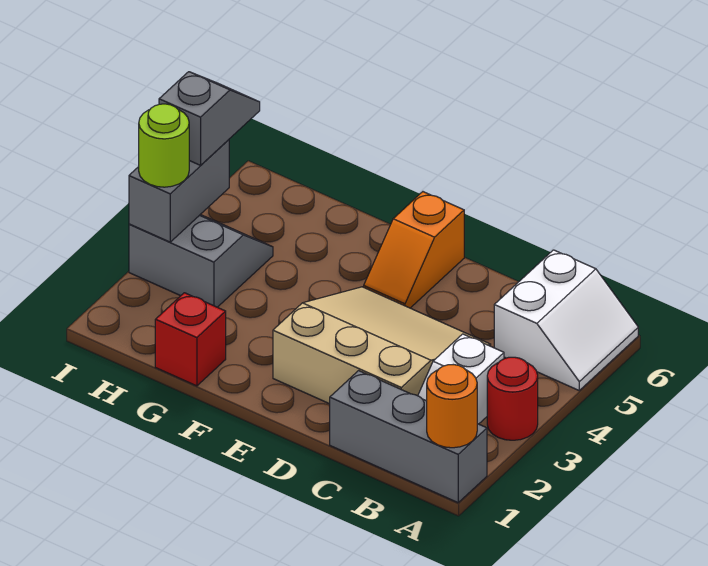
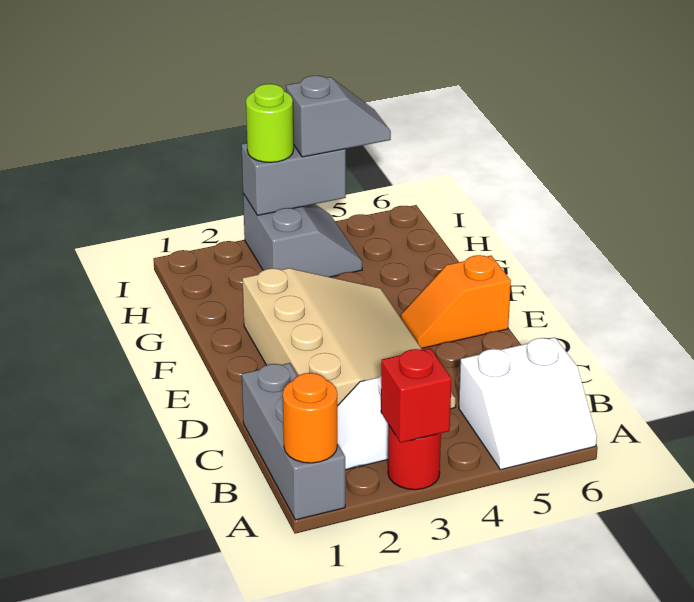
tan slope C2:E4 level 1 top 2 -> tan slope C2:F4 level 1 top 2
red brick G1 level 1 -> red brick A3 level 2

